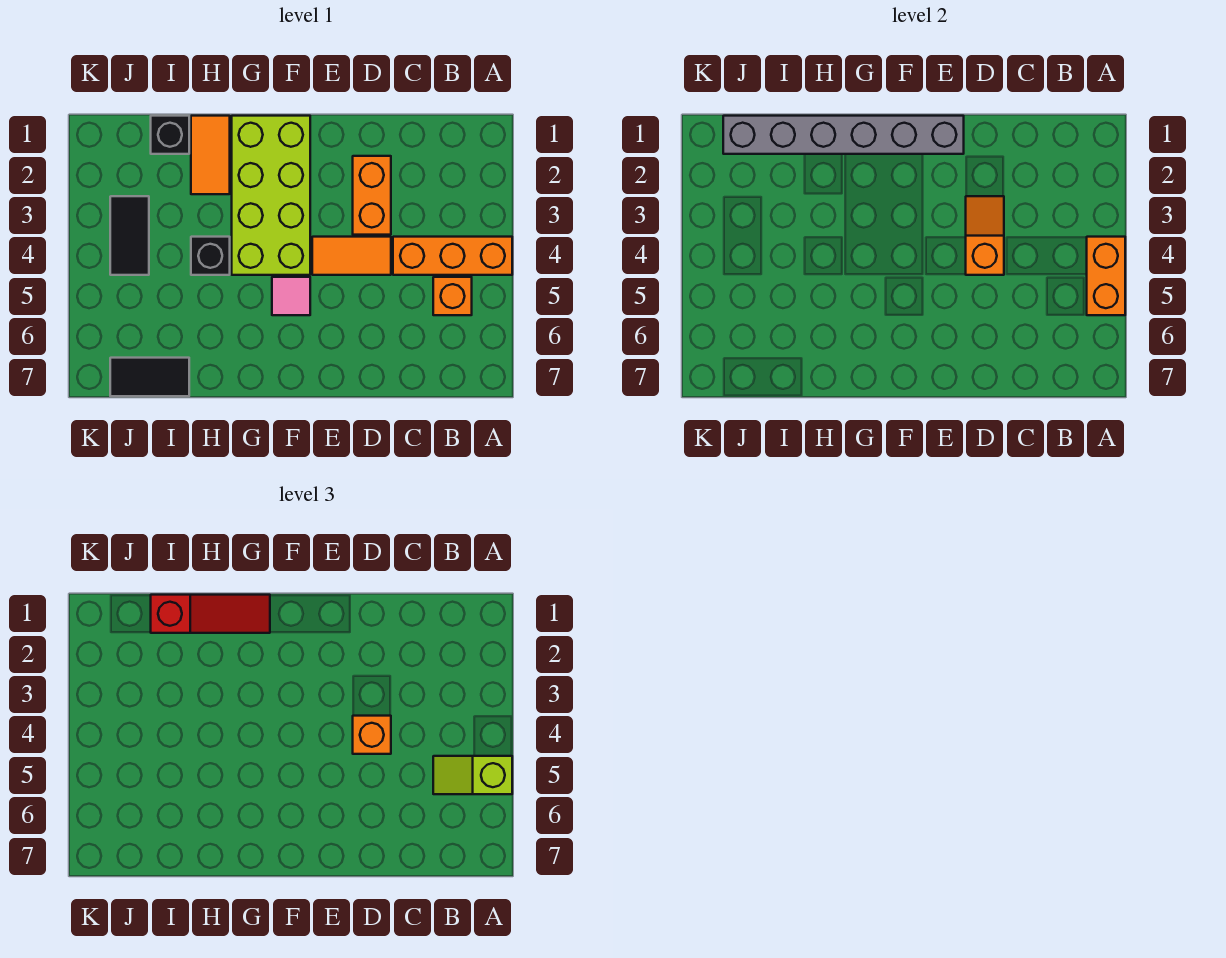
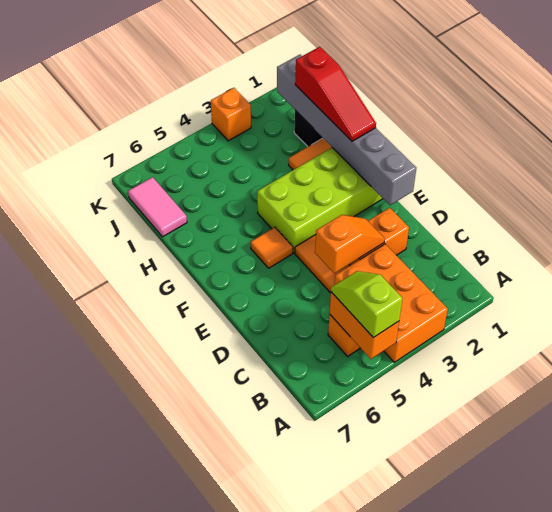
orange brick A4:C4 level 1 -> orange brick A3:C4 level 1
orange brick A4:A5 level 2 -> orange brick A5:B5 level 2
orange brick D4 level 3 -> orange brick K3 level 1
pink tile F5 level 1 -> orange tile F5 level 1
black brick H4 level 1 -> none
black tile I7:J7 level 1 -> pink tile I7:J7 level 1
black tile J3:J4 level 1 -> none

